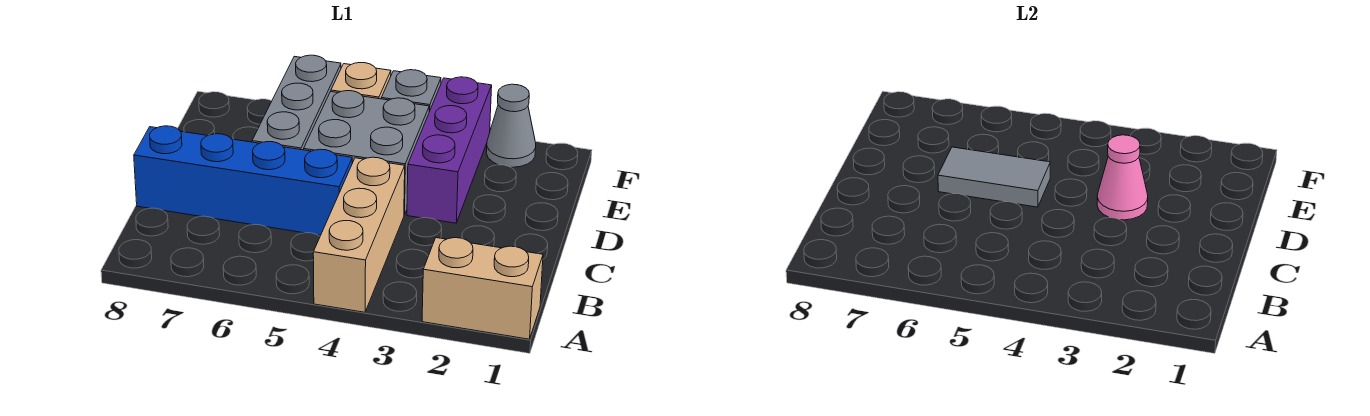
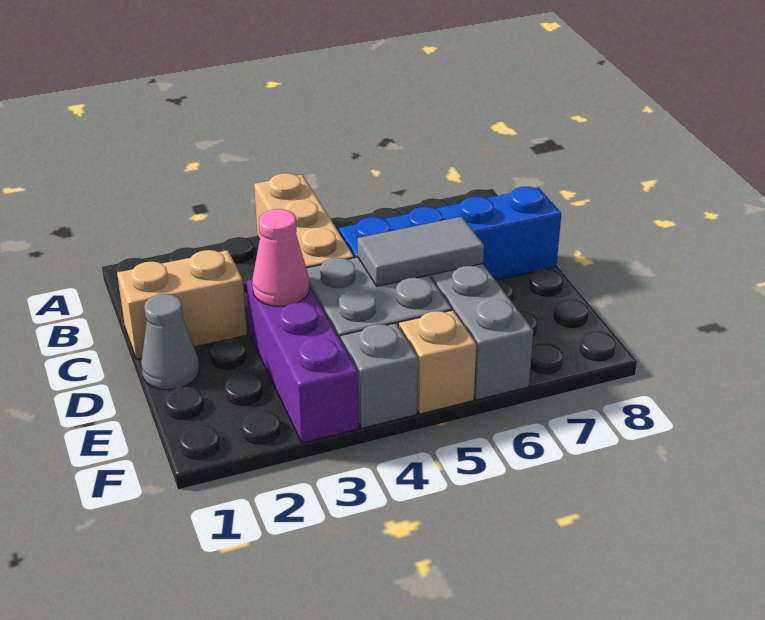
tan brick A1:A2 level 1 -> tan brick C1:C2 level 1
grey cone F2 level 1 -> grey cone D1 level 1

